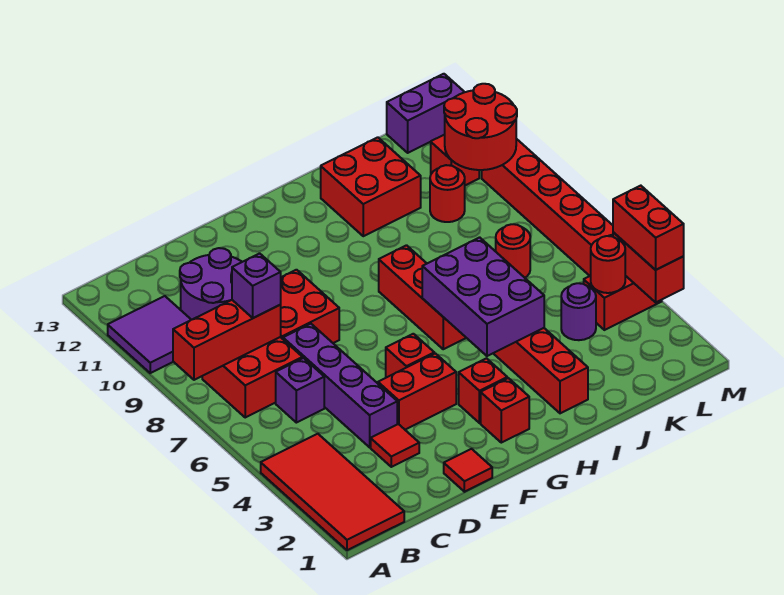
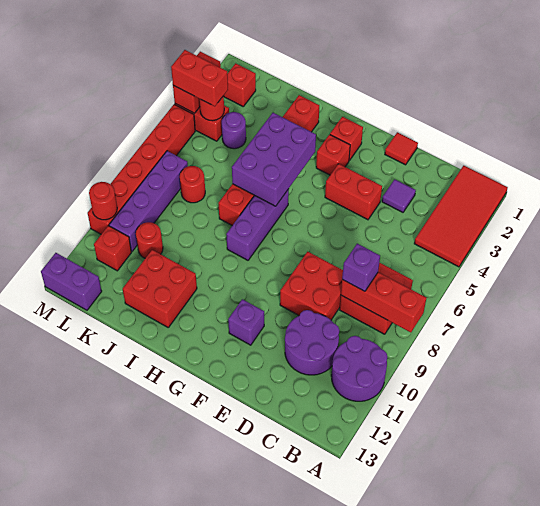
purple tile A10:B11 level 1 -> purple round brick A10:B11 level 1
purple brick C6 level 1 -> purple brick F11 level 1
red tile D3 level 1 -> purple tile D3 level 1
purple brick D4:D7 level 1 -> purple brick L7:L10 level 1
red brick F5 level 1 -> red brick L2 level 1
red brick H6:H8 level 1 -> purple brick H6:H8 level 1
red round brick L10:M11 level 2 -> red round brick M10 level 2
red brick M3:M4 level 3 -> red brick L4:M4 level 3

